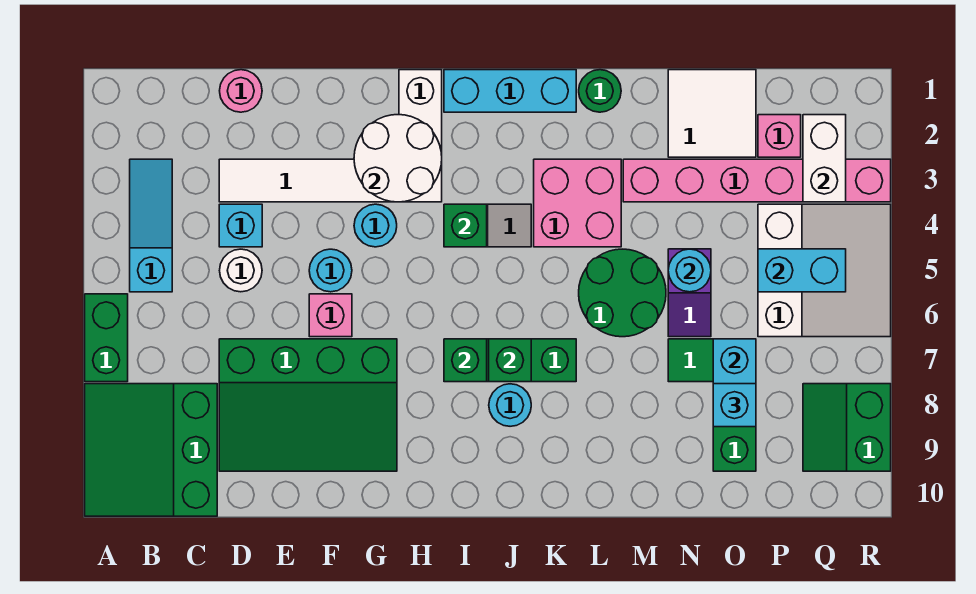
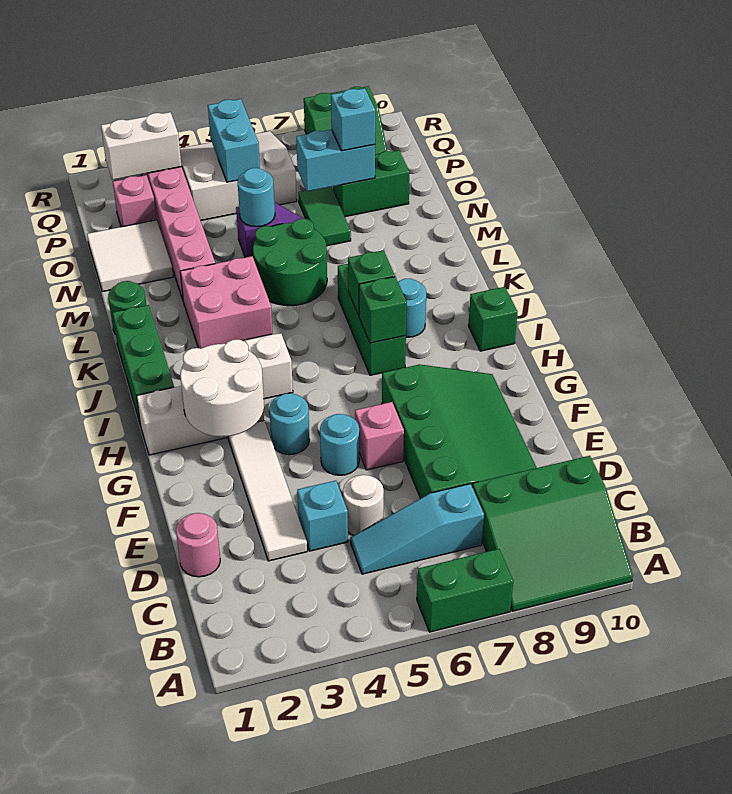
cyan slope B3:B5 level 1 top 5 -> cyan slope C5:C7 level 1 top 7
cyan brick I1:K1 level 1 -> green brick I1:K1 level 1
green brick I4 level 2 -> green brick I10 level 1

